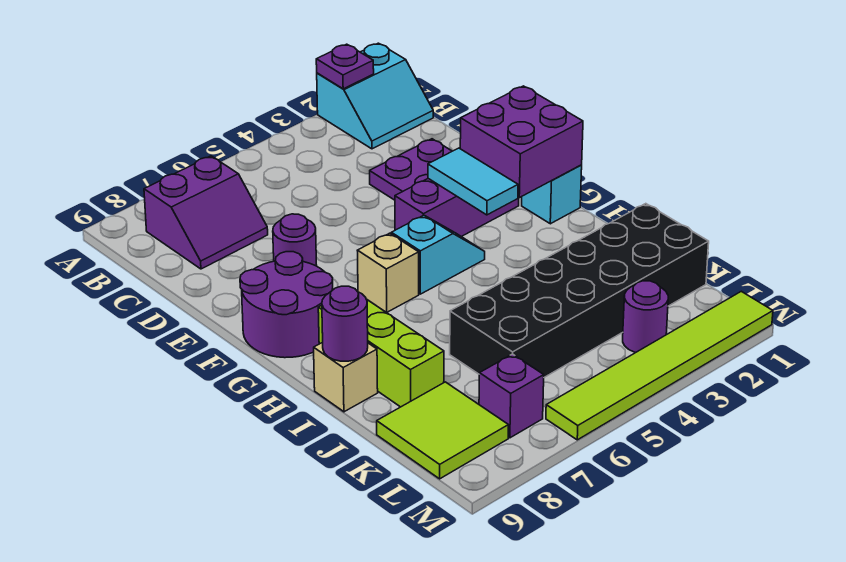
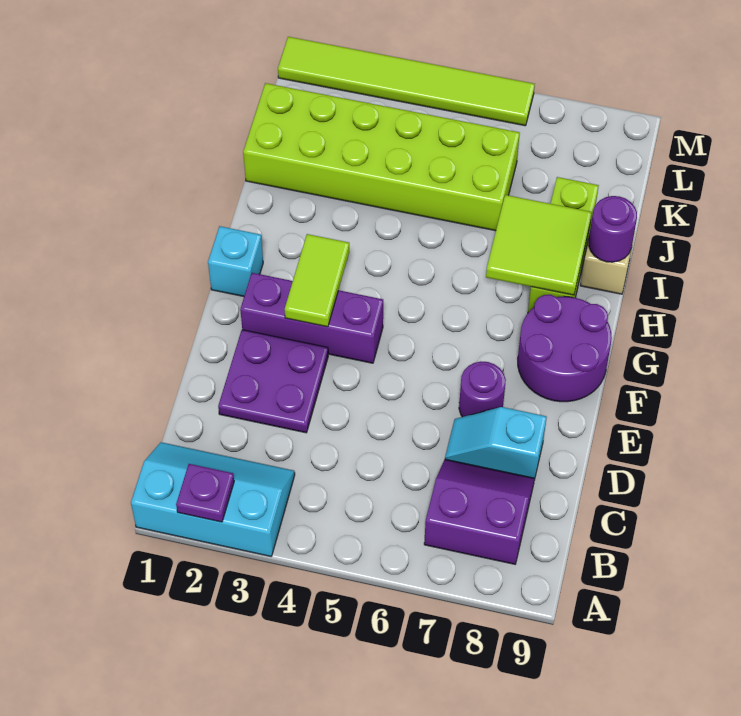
cyan slope A1:B2 level 1 top A -> cyan slope A1:B3 level 1 top A
purple brick F1:G2 level 2 -> none
cyan tile F3:G3 level 2 -> lime tile F3:G3 level 2
cyan slope G4:G5 level 1 top 5 -> cyan slope D7:D8 level 1 top 8
tan brick G6 level 1 -> none
black brick J1:K6 level 1 -> lime brick J1:K6 level 1
lime tile K8:L9 level 1 -> lime tile H7:I8 level 2
purple round brick L3 level 1 -> none
purple brick L7 level 1 -> none

